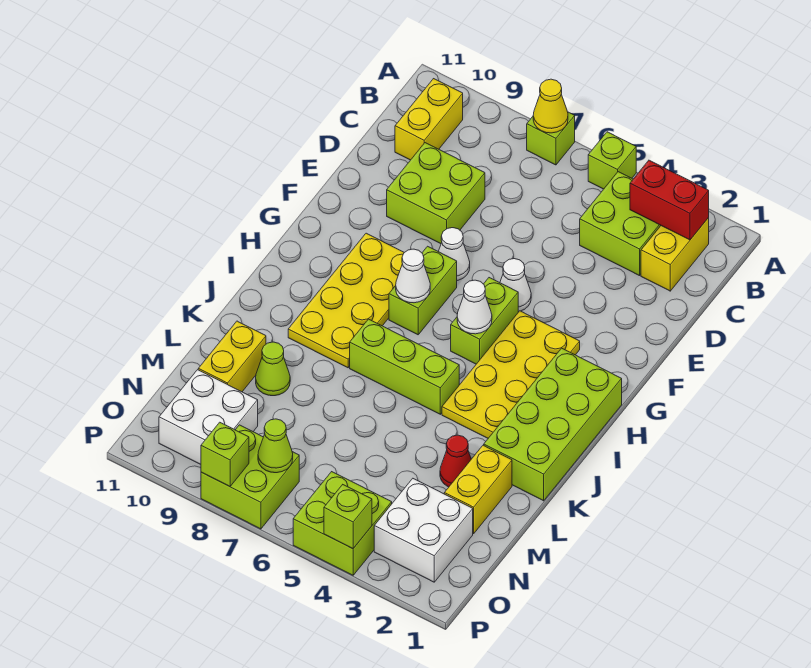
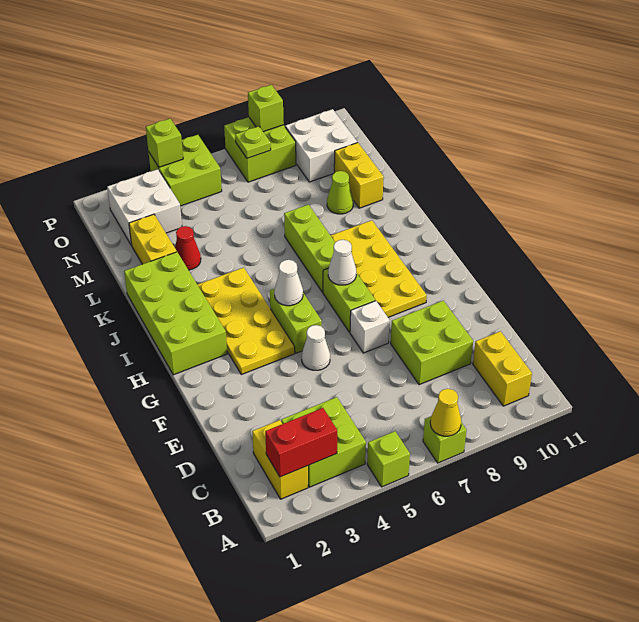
white cone F7 level 1 -> white brick F7 level 1
lime brick J5:J7 level 1 -> lime brick I7:K7 level 1
lime cone O7 level 2 -> lime plate O7 level 2

